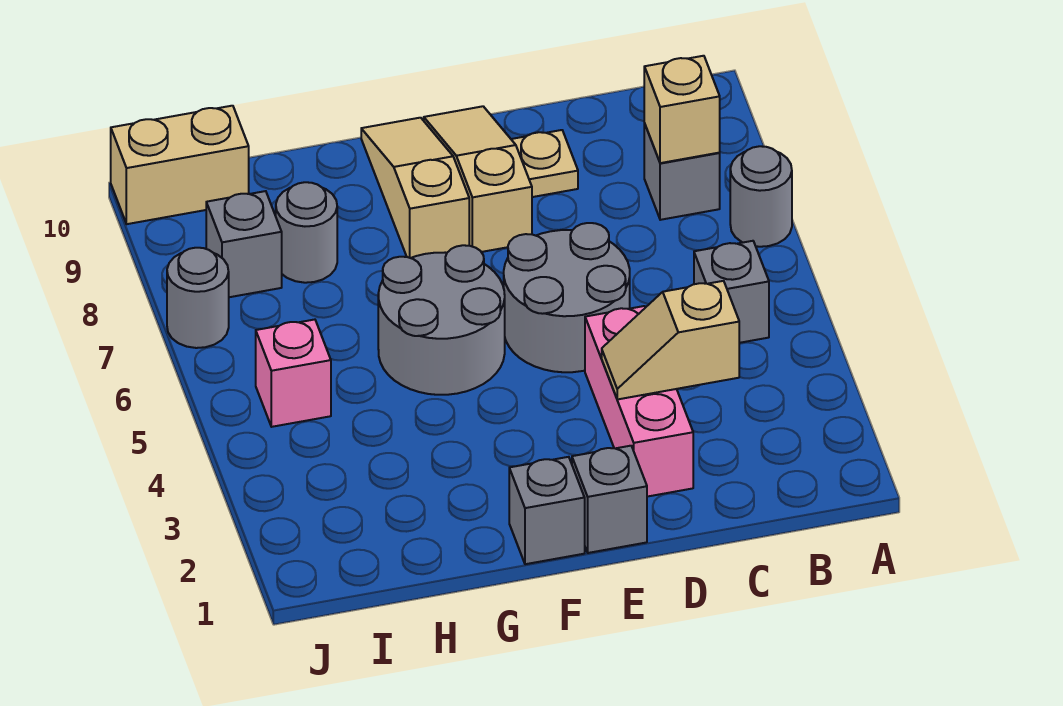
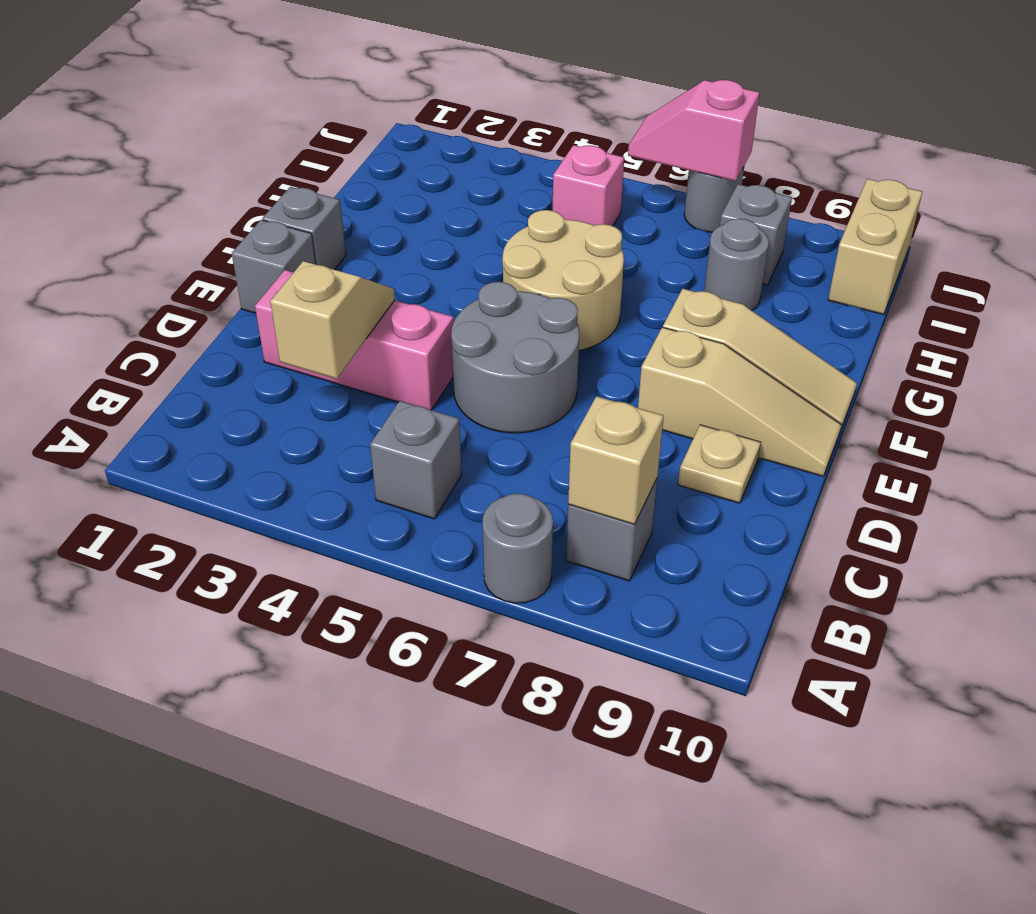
grey round brick F5:G6 level 1 -> tan round brick F5:G6 level 1
none -> pink slope J6:J7 level 2 top 7

